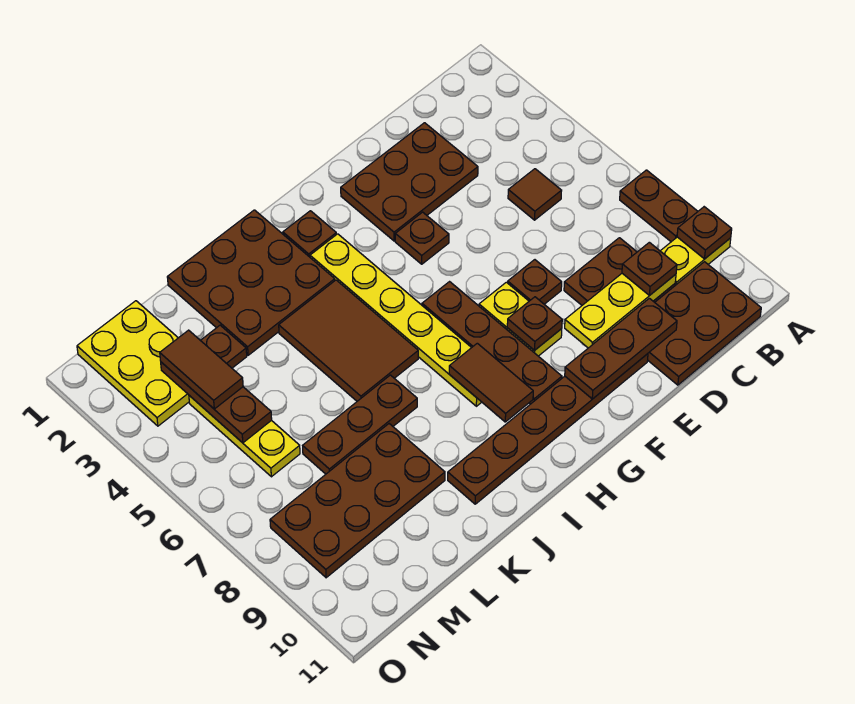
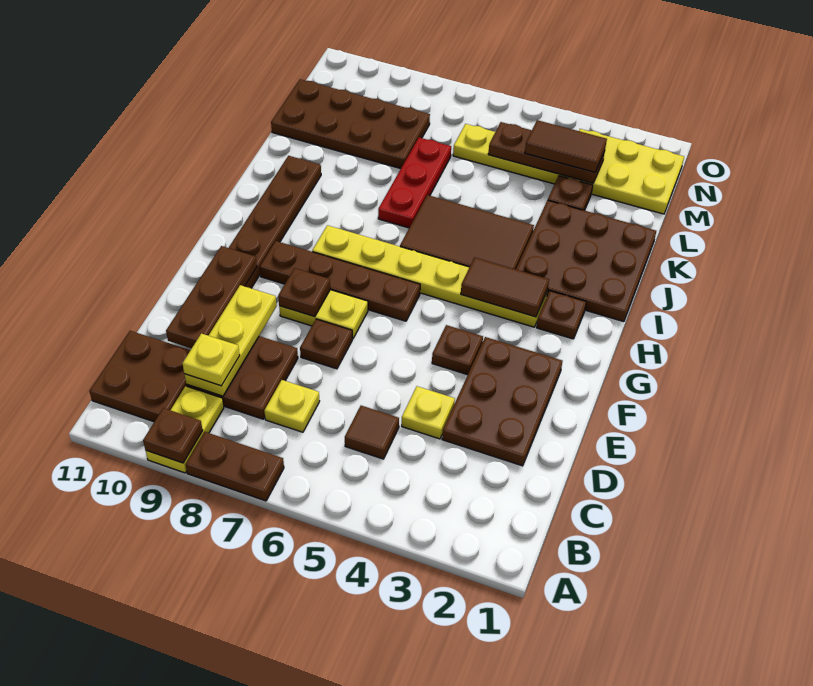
brown plate B10:D11 level 1 -> brown plate B10:C11 level 1
none -> yellow plate C7 level 1
brown plate C9 level 3 -> yellow plate C9 level 3
none -> yellow plate D4 level 1
brown tile H8:H9 level 2 -> brown tile H3:H4 level 2
brown plate J7:L7 level 1 -> red plate J7:L7 level 1
brown plate K8:N9 level 1 -> brown plate L8:M11 level 1

